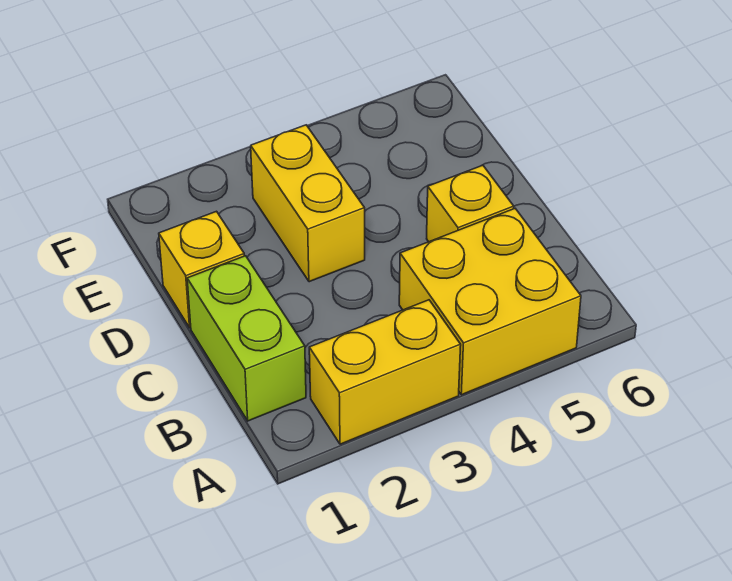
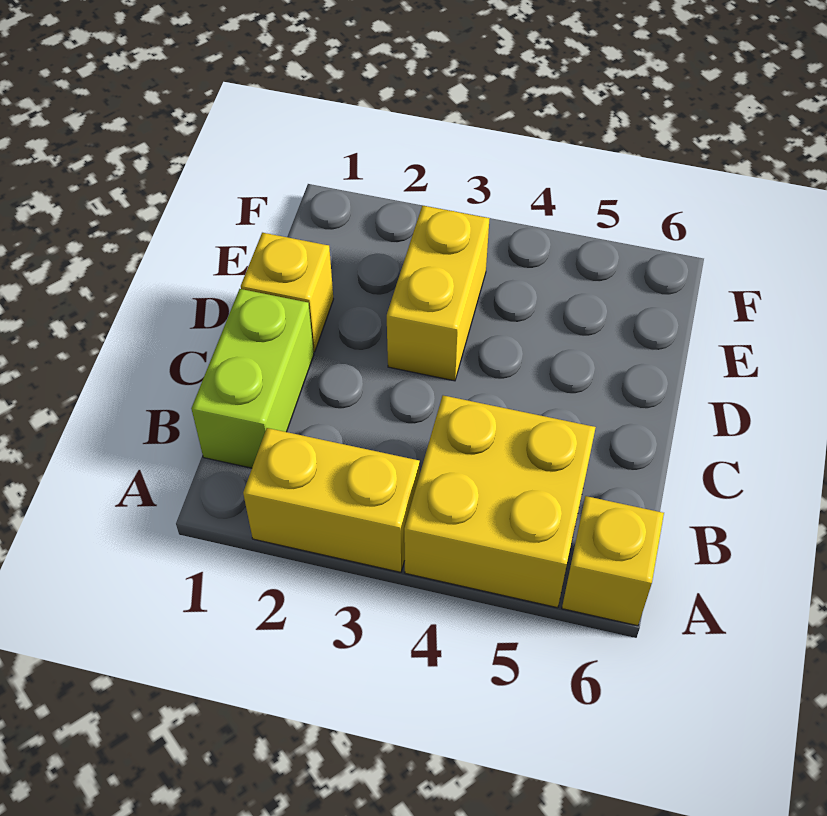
yellow brick C5 level 1 -> yellow brick A6 level 1

